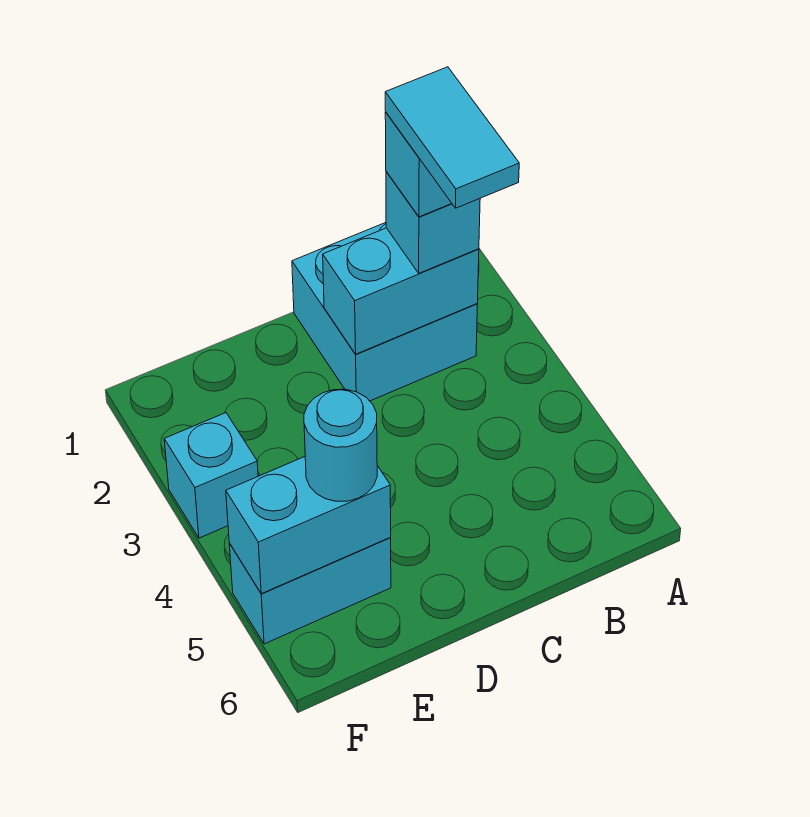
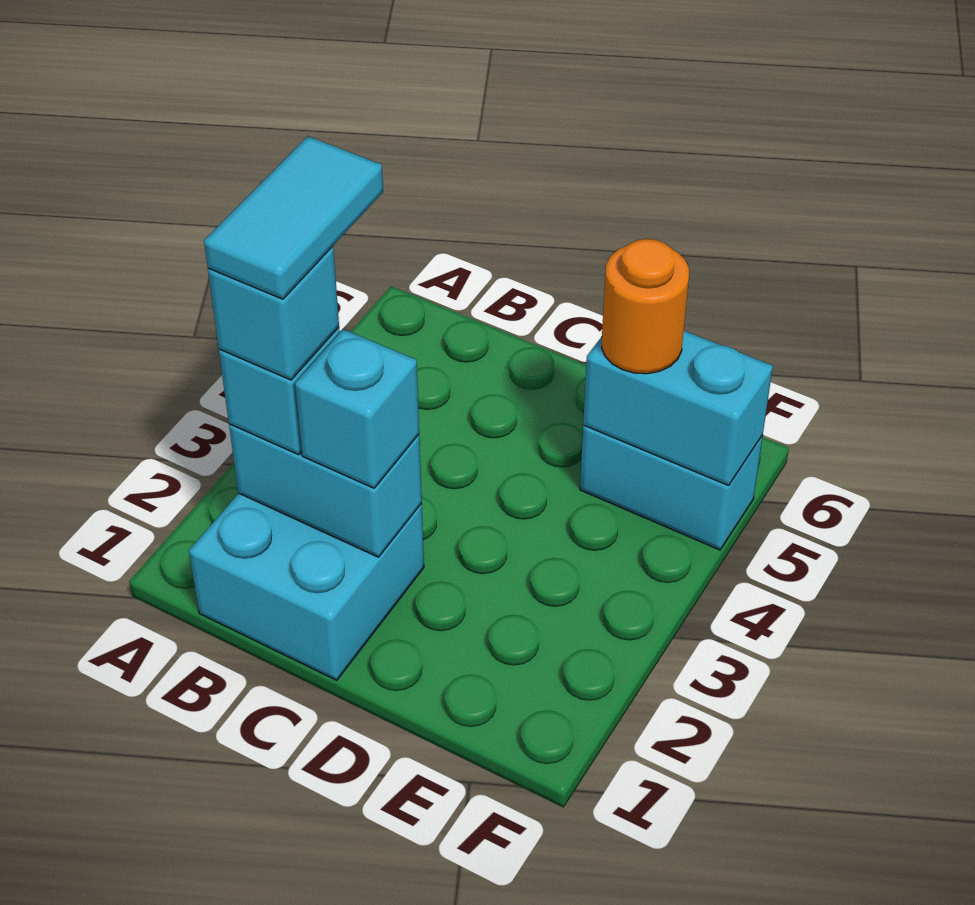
cyan round brick E5 level 3 -> orange round brick E5 level 3
cyan brick F3 level 1 -> cyan brick C2 level 3

